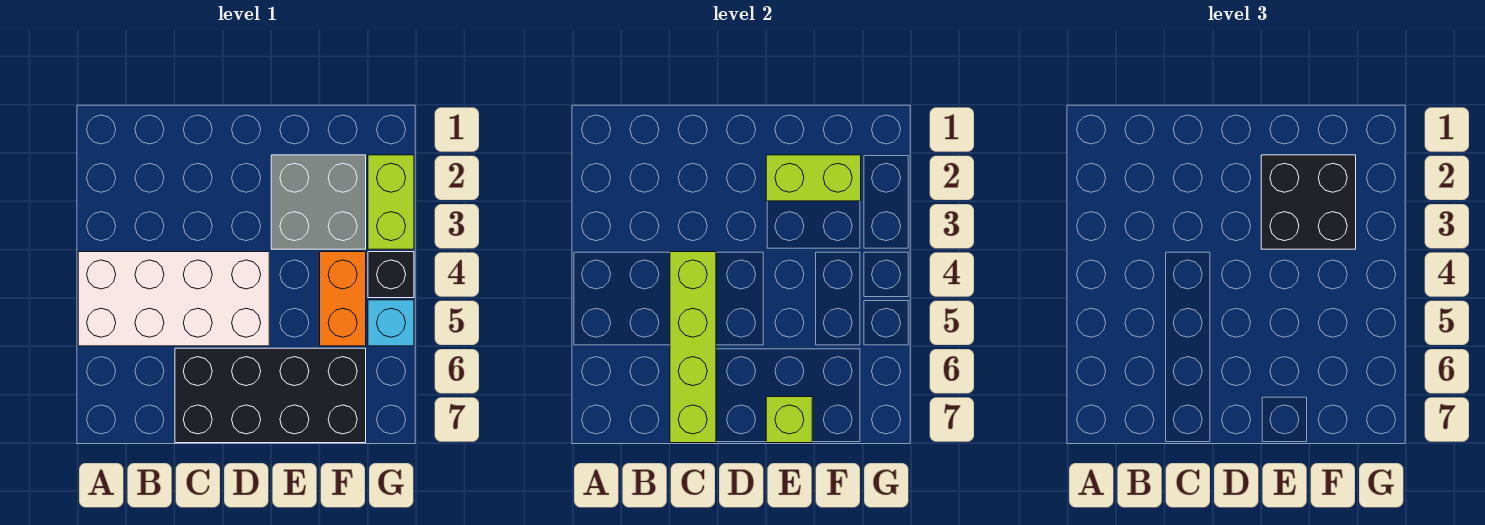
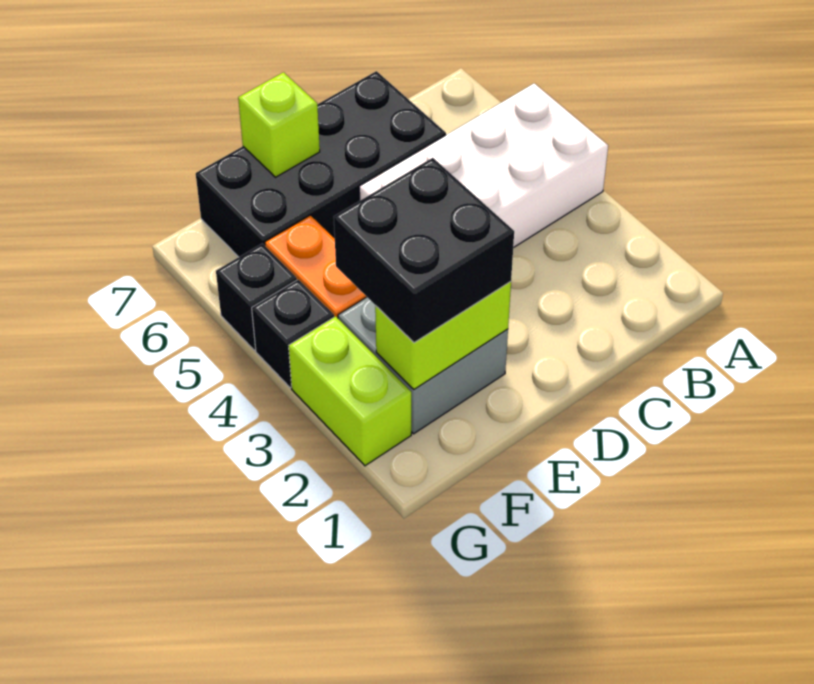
lime brick C4:C7 level 2 -> none
cyan brick G5 level 1 -> black brick G5 level 1

